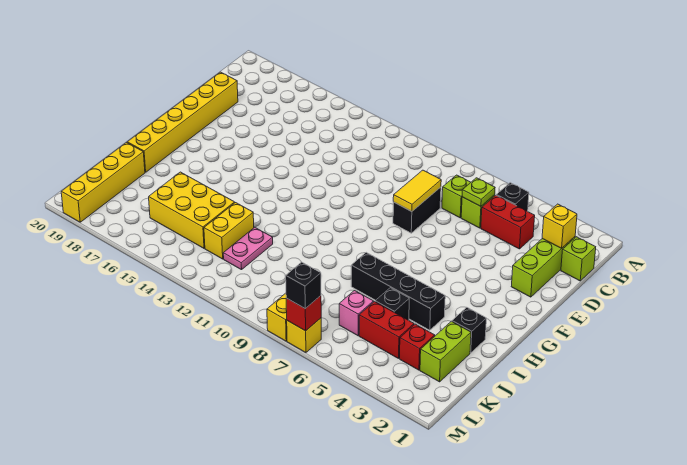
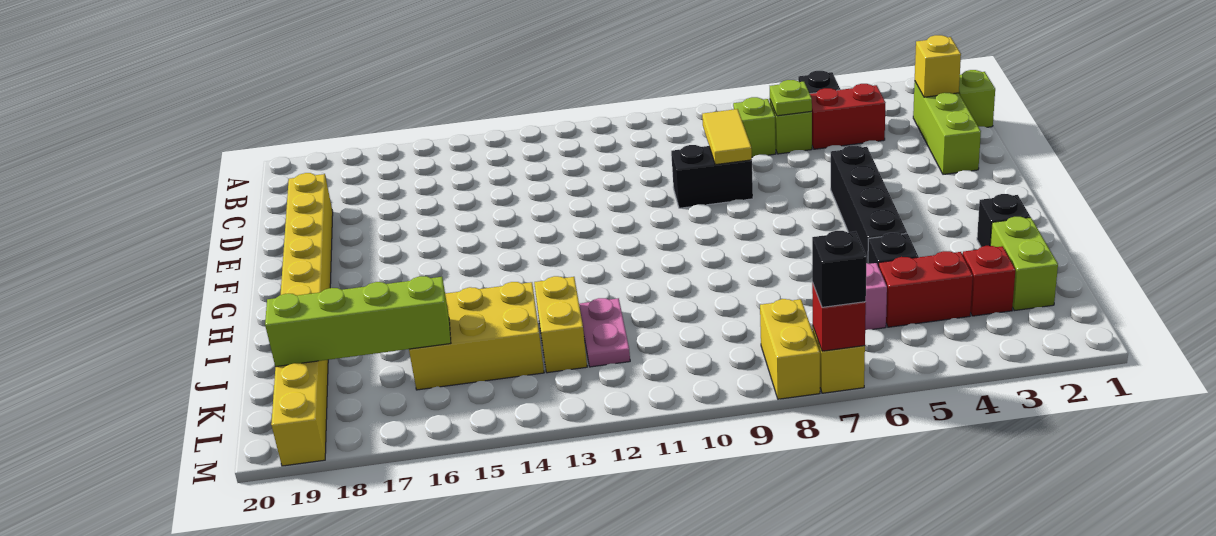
black brick D8:E8 level 1 -> black brick E8:E9 level 1
black brick I4:I7 level 1 -> black brick F5:I5 level 1
none -> lime brick K16:K19 level 2

